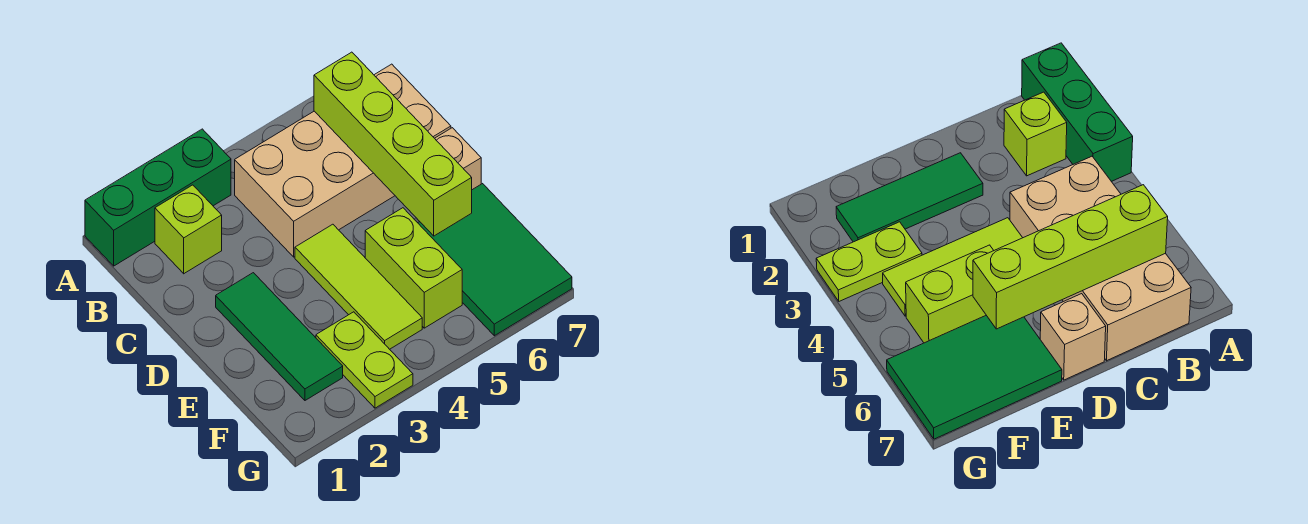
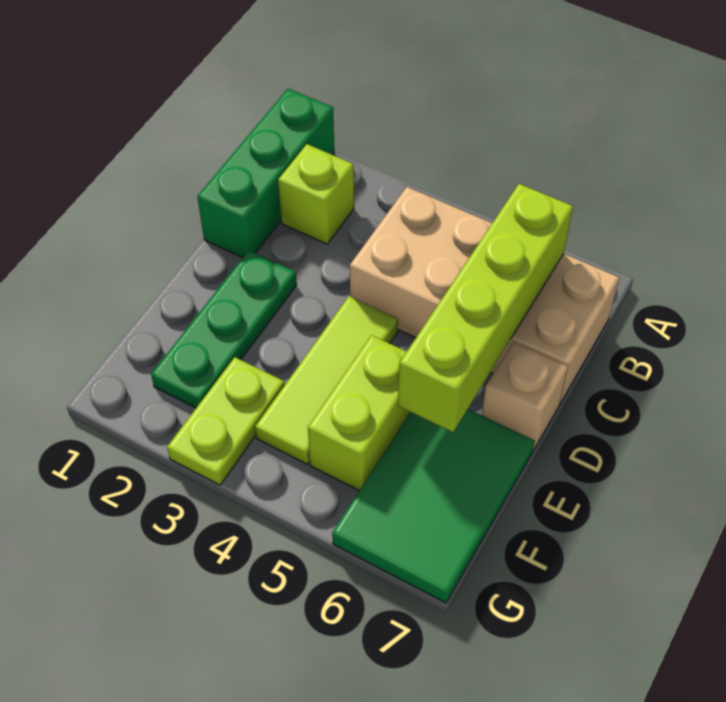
green brick A1:A3 level 1 -> green brick A1:C1 level 1
green tile D2:F2 level 1 -> green plate D2:F2 level 1

